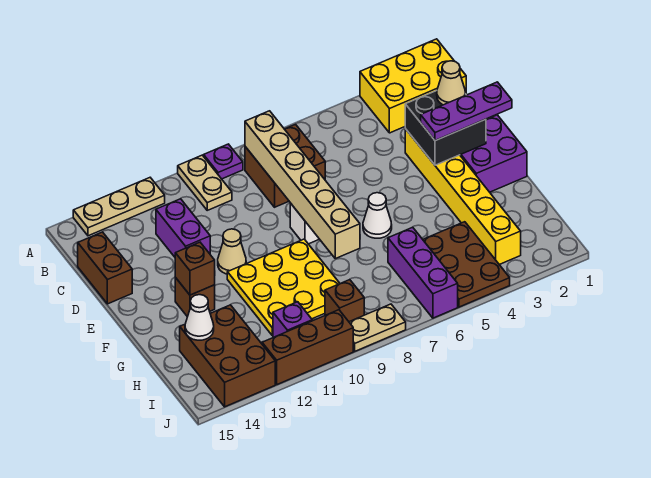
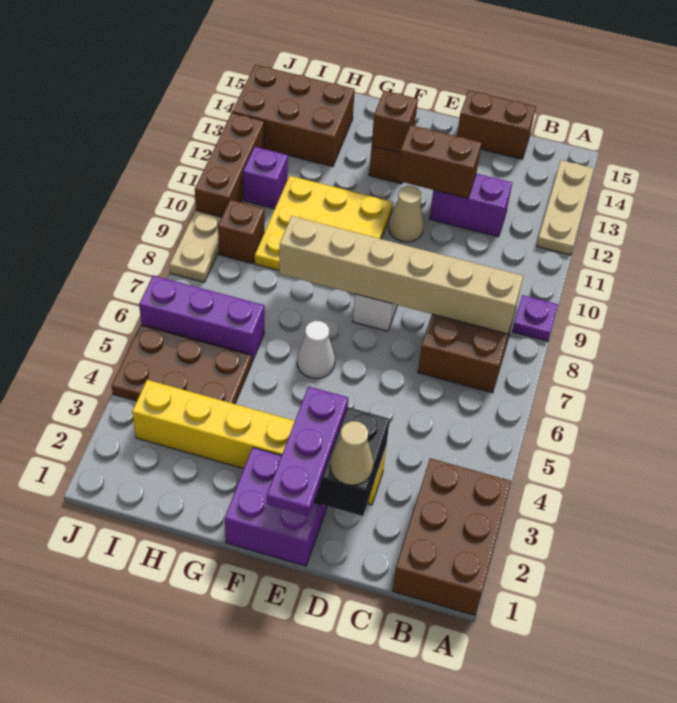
yellow brick A1:B3 level 1 -> brown brick A1:B3 level 1
tan plate A10:B10 level 1 -> none
none -> brown brick D12:E12 level 2
white cone H14 level 2 -> none

